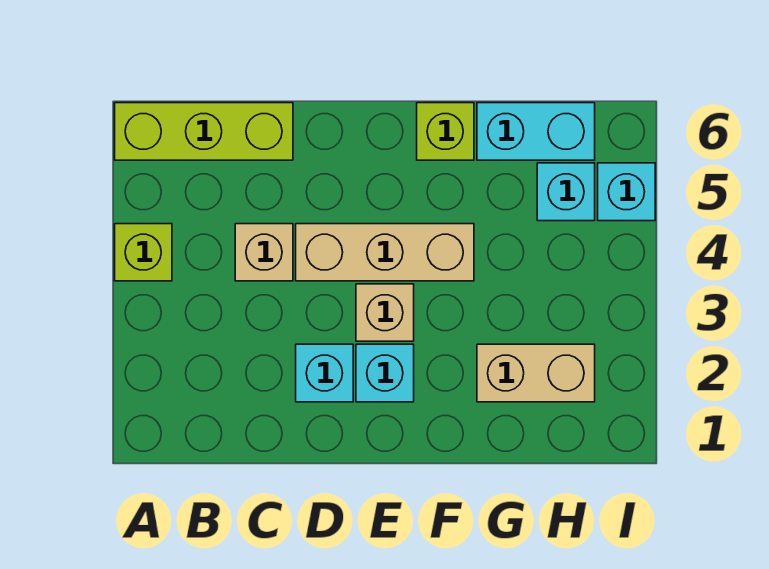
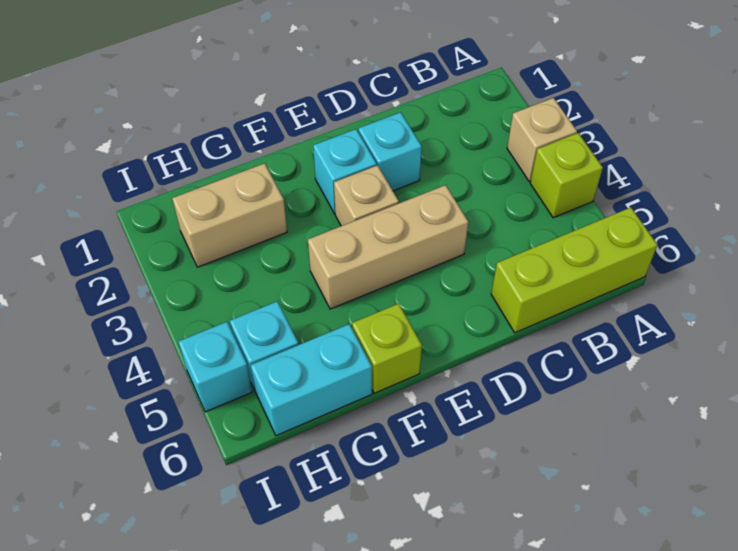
tan brick C4 level 1 -> tan brick A3 level 1

